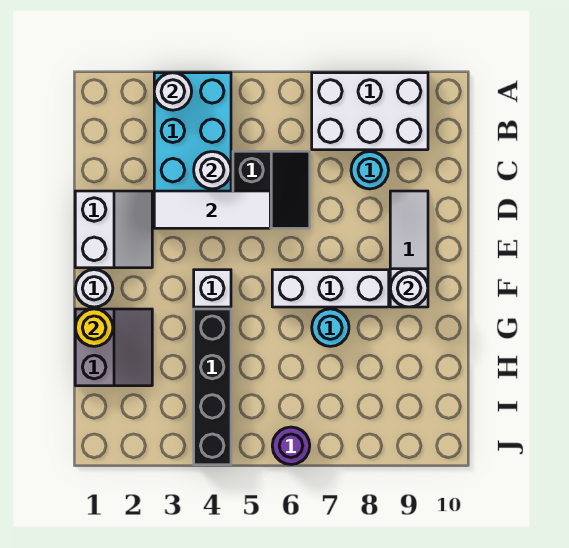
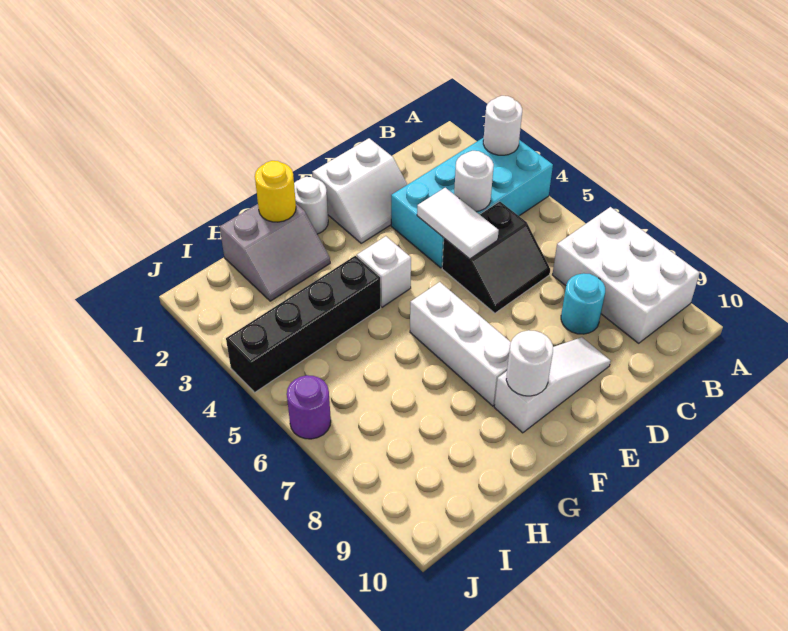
white tile D3:D5 level 2 -> white tile D4:D5 level 2
cyan round brick G7 level 1 -> none

